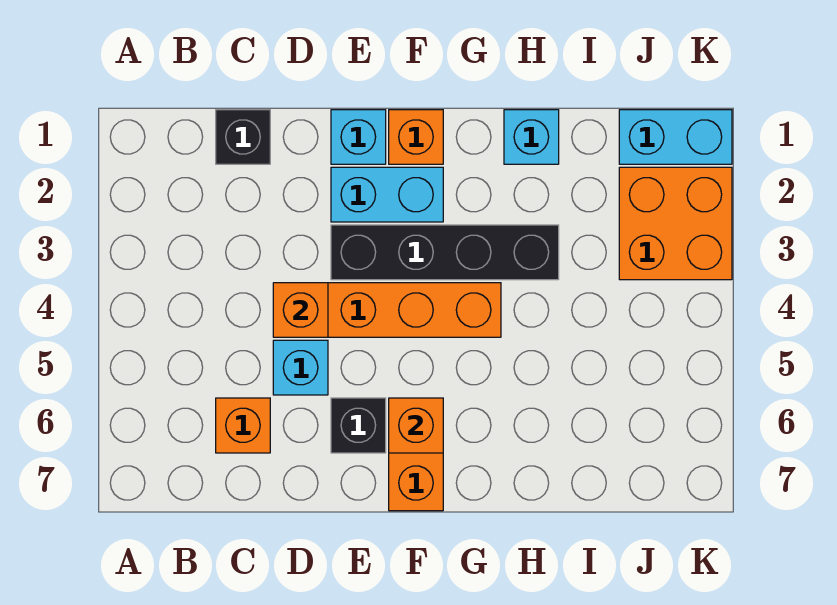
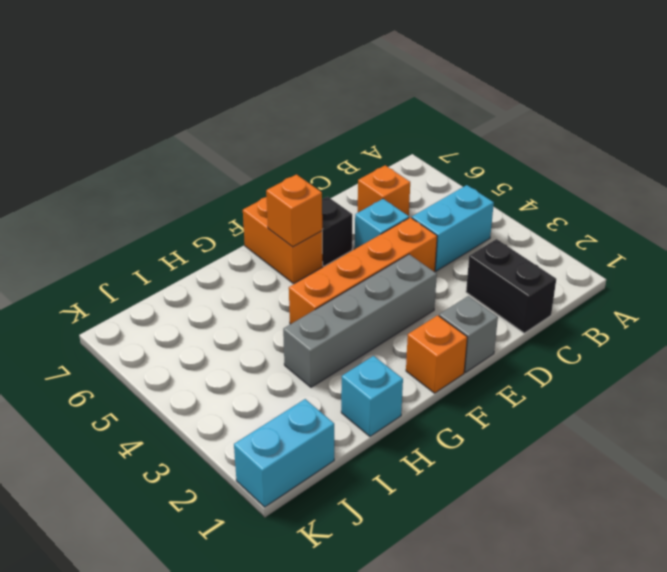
black brick C1 level 1 -> black brick C1:C2 level 1
orange brick D4 level 2 -> none
cyan brick E1 level 1 -> grey brick E1 level 1
cyan brick E2:F2 level 1 -> cyan brick B4:C4 level 1
black brick E3:H3 level 1 -> grey brick E3:H3 level 1
orange brick J2:K3 level 1 -> none

